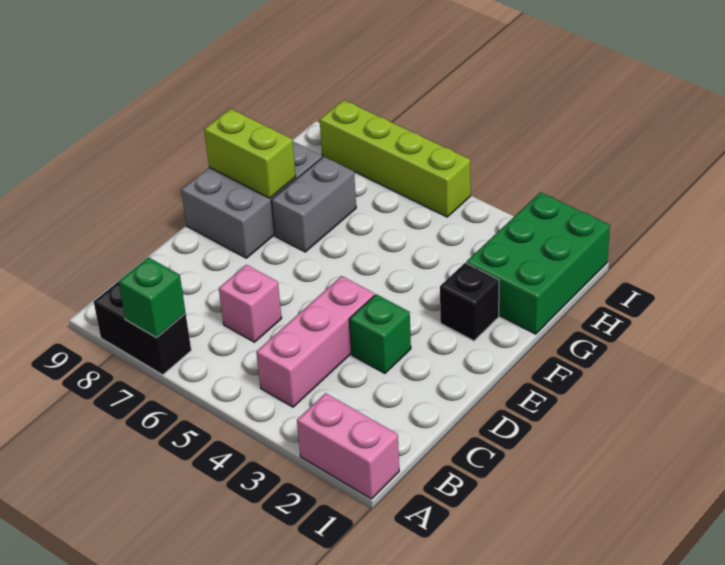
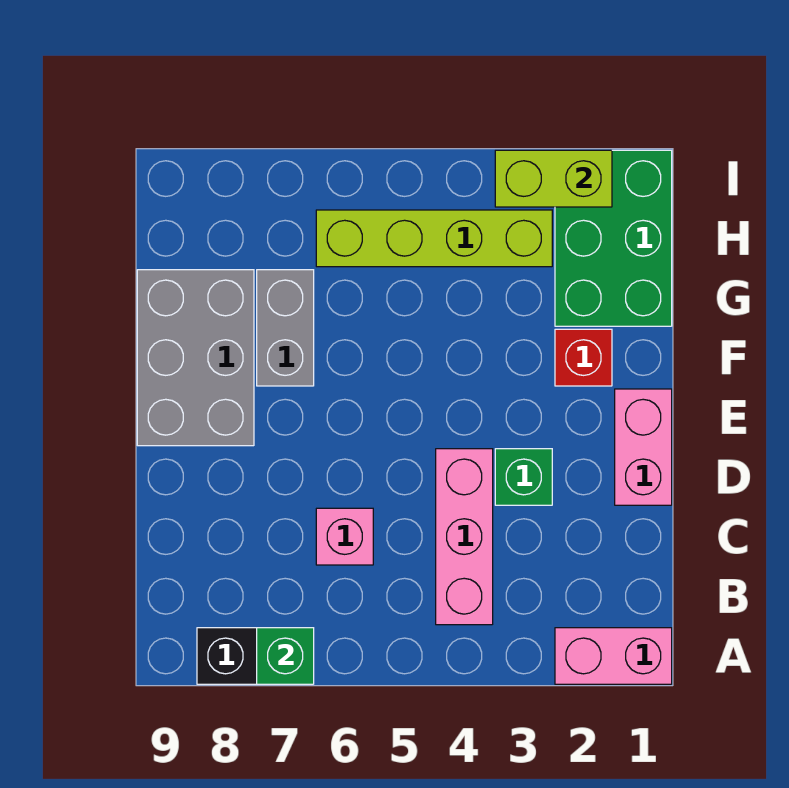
none -> pink brick D1:E1 level 1
black brick F2 level 1 -> red brick F2 level 1
lime brick F8:F9 level 2 -> lime brick I2:I3 level 2
lime brick I5:I8 level 1 -> lime brick H3:H6 level 1

